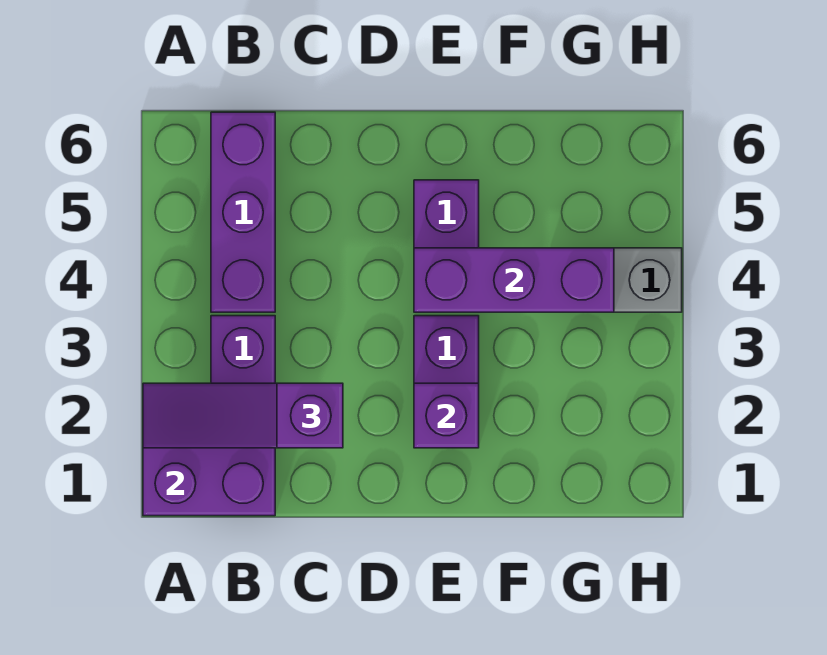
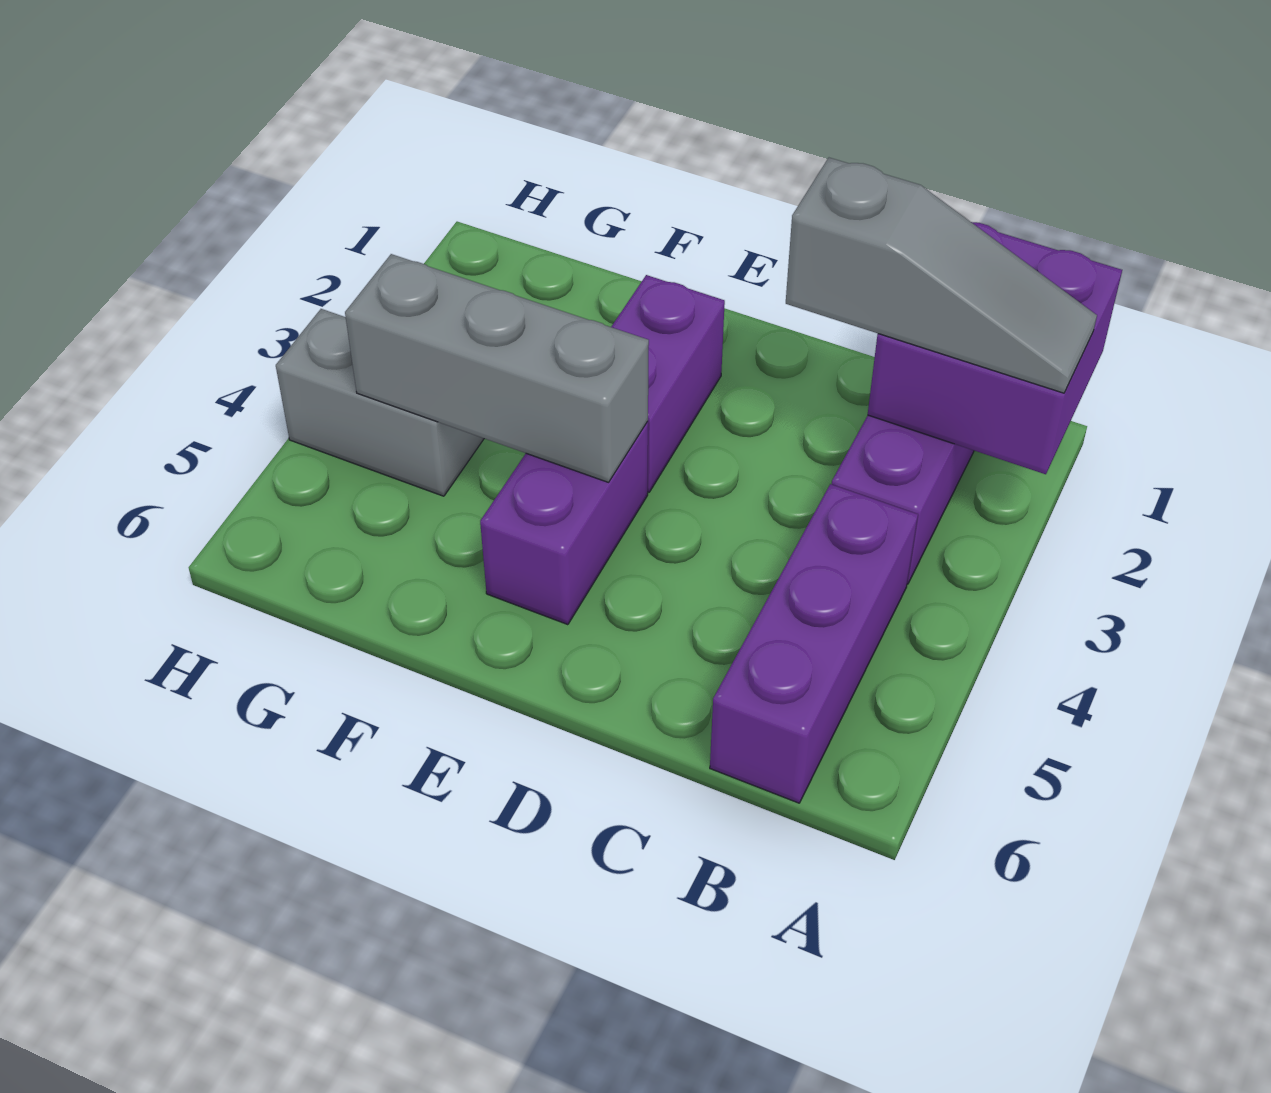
purple slope A2:C2 level 3 top C -> grey slope A2:C2 level 3 top C
purple brick E2 level 2 -> none
purple brick E4:G4 level 2 -> grey brick E4:G4 level 2

